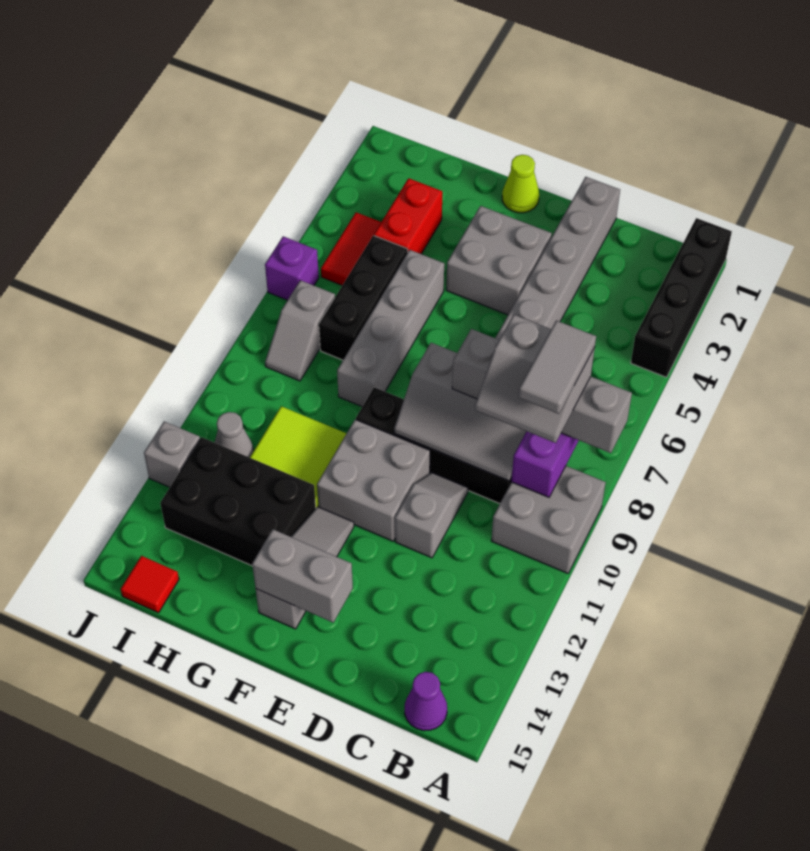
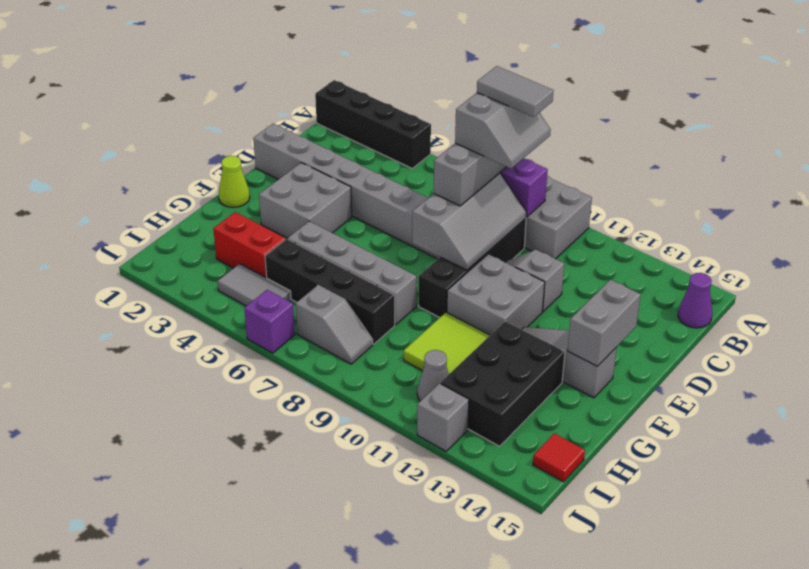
black brick H5:H7 level 1 -> black brick H5:H8 level 1
red tile I4:I5 level 1 -> grey tile I4:I5 level 1

